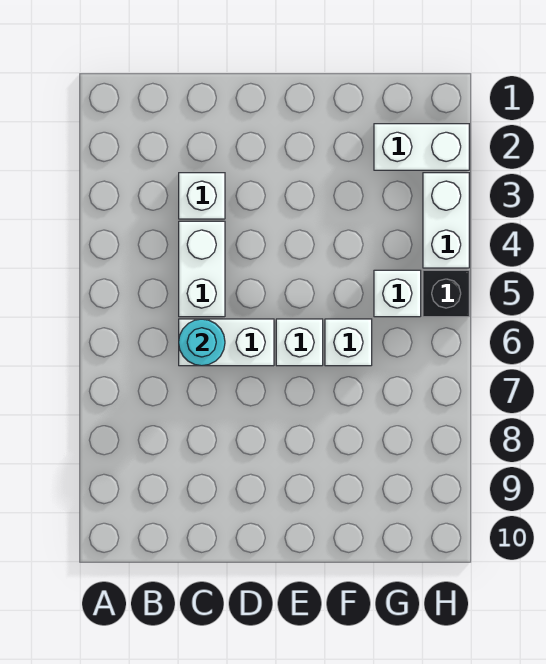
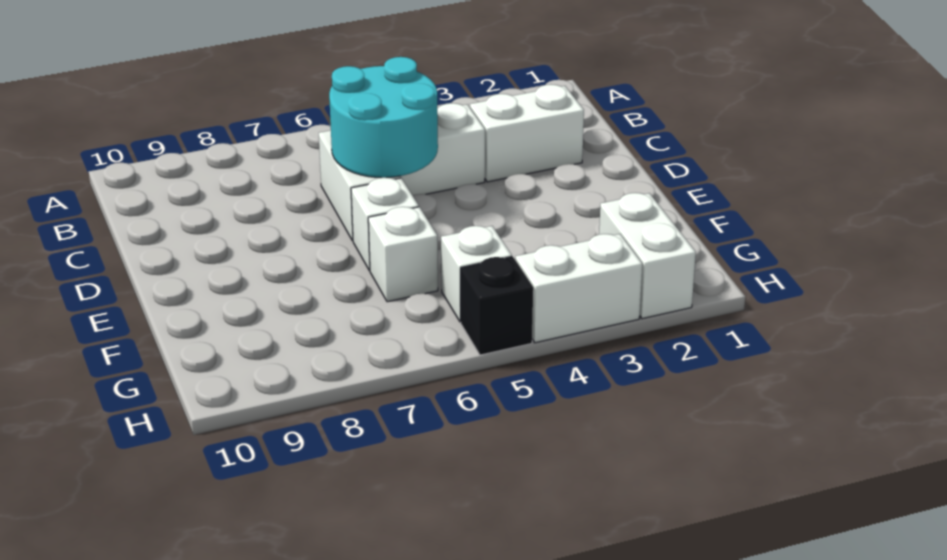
white brick C3 level 1 -> white brick C2:C3 level 1
cyan round brick C6 level 2 -> cyan round brick C5:D6 level 2

